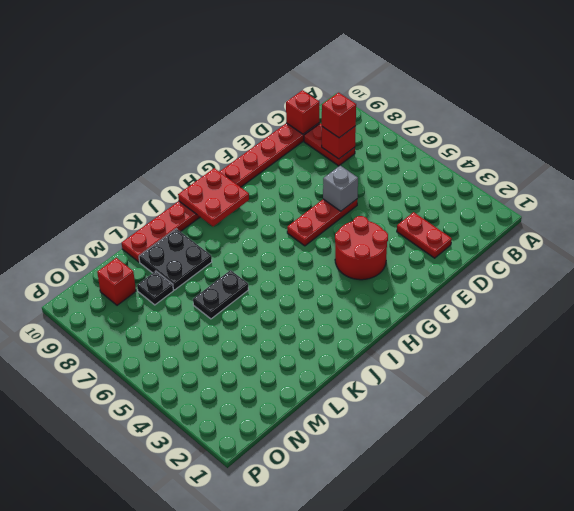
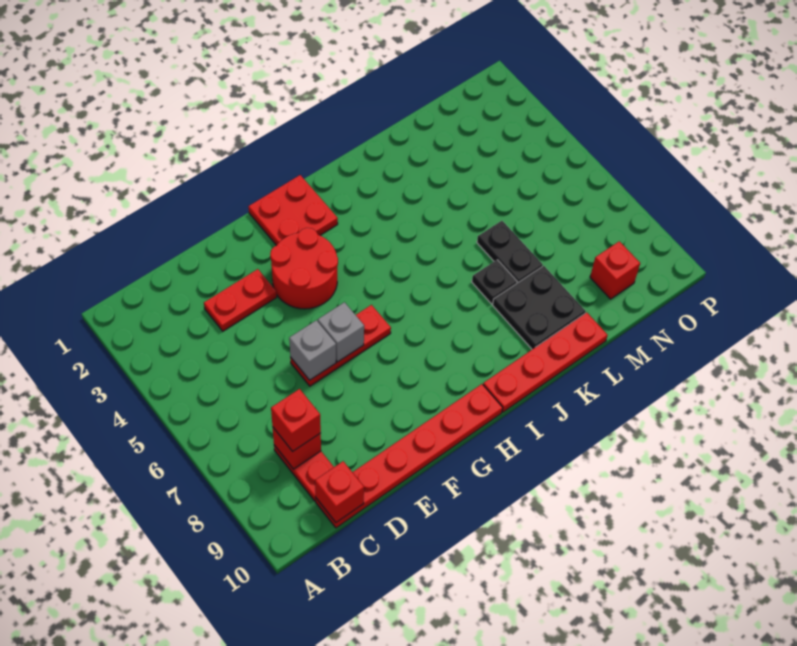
red plate D2:D3 level 1 -> red plate D3:E3 level 1
none -> grey brick F6 level 2
red plate H9:I10 level 2 -> red plate G1:H2 level 1
black plate K6:L6 level 1 -> black plate L6:L7 level 1
black plate M8 level 1 -> black plate K7 level 1

